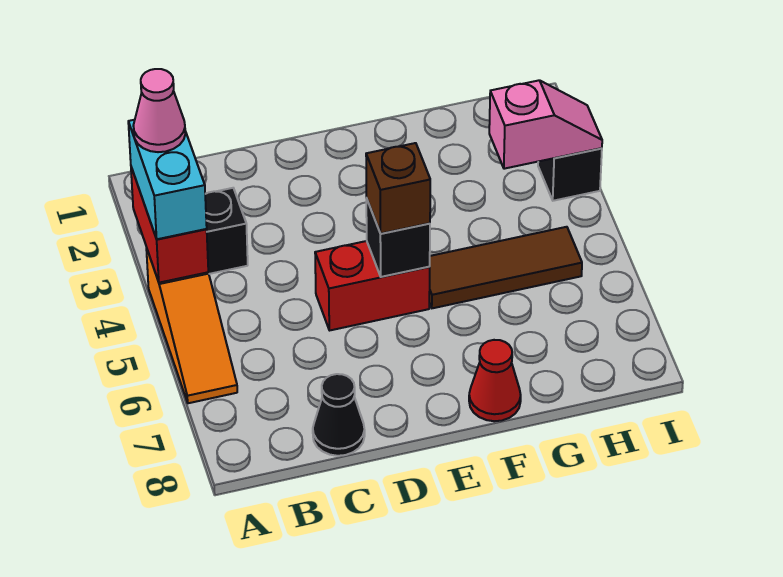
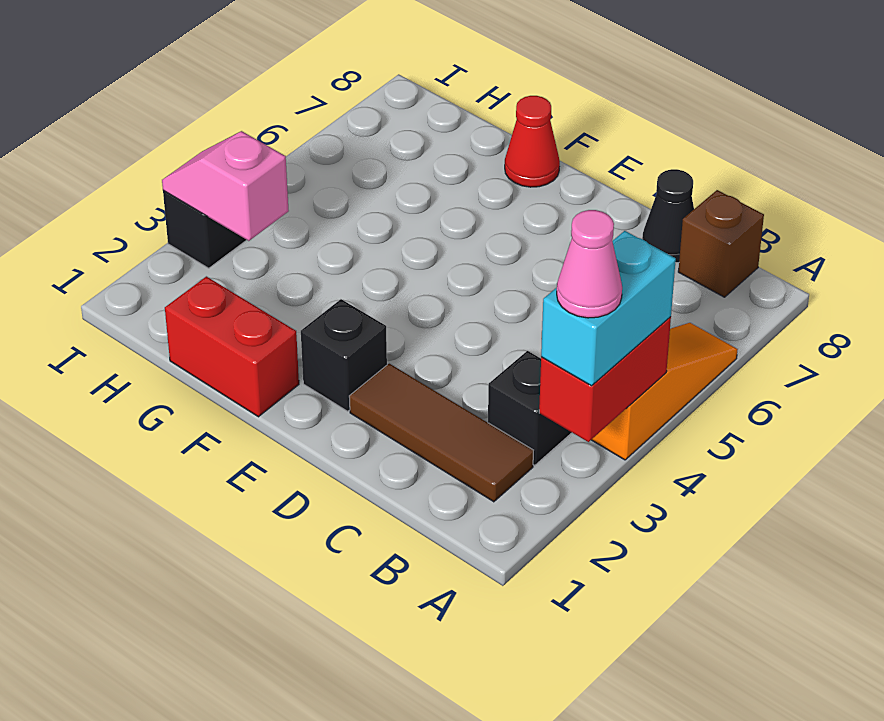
red brick D5:E5 level 1 -> red brick F1:G1 level 1
black brick E5 level 2 -> black brick E2 level 1
brown brick E5 level 3 -> brown brick B8 level 1
brown tile F5:H5 level 1 -> brown tile B2:D2 level 1

